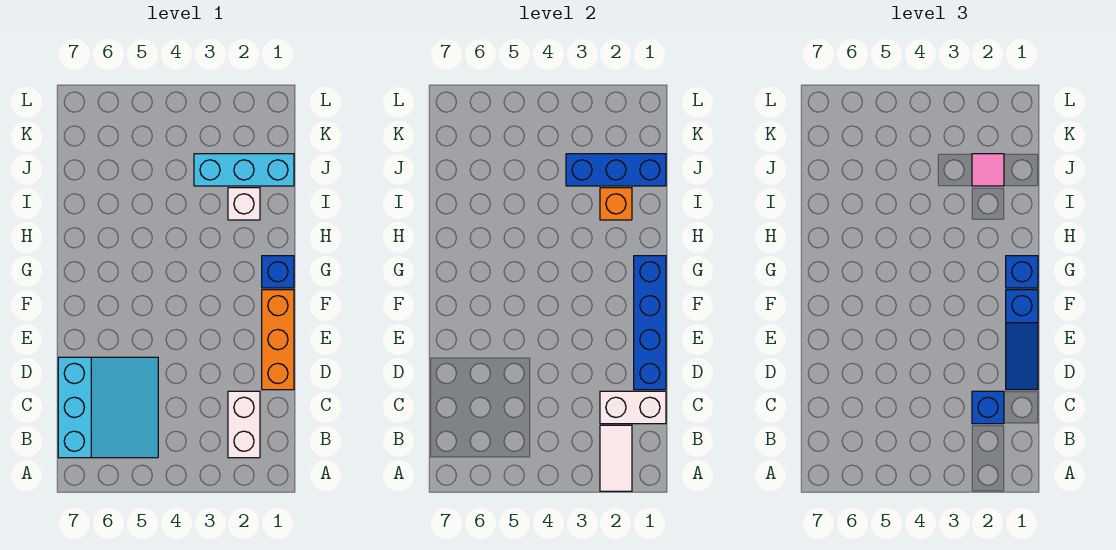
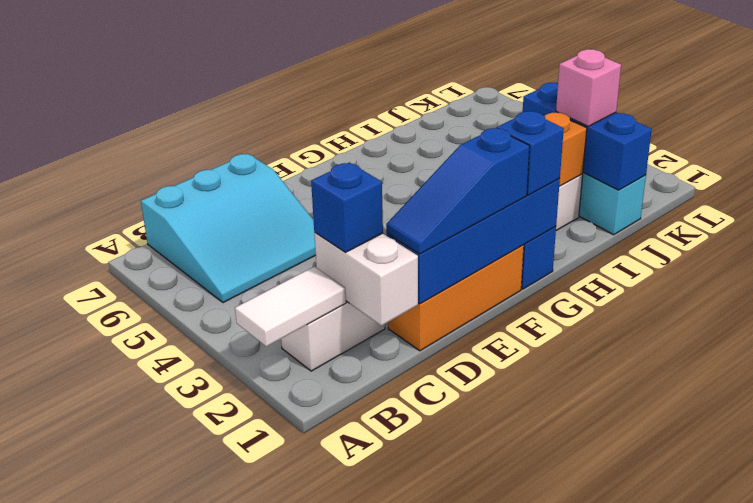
pink tile J2 level 3 -> pink brick J2 level 3

